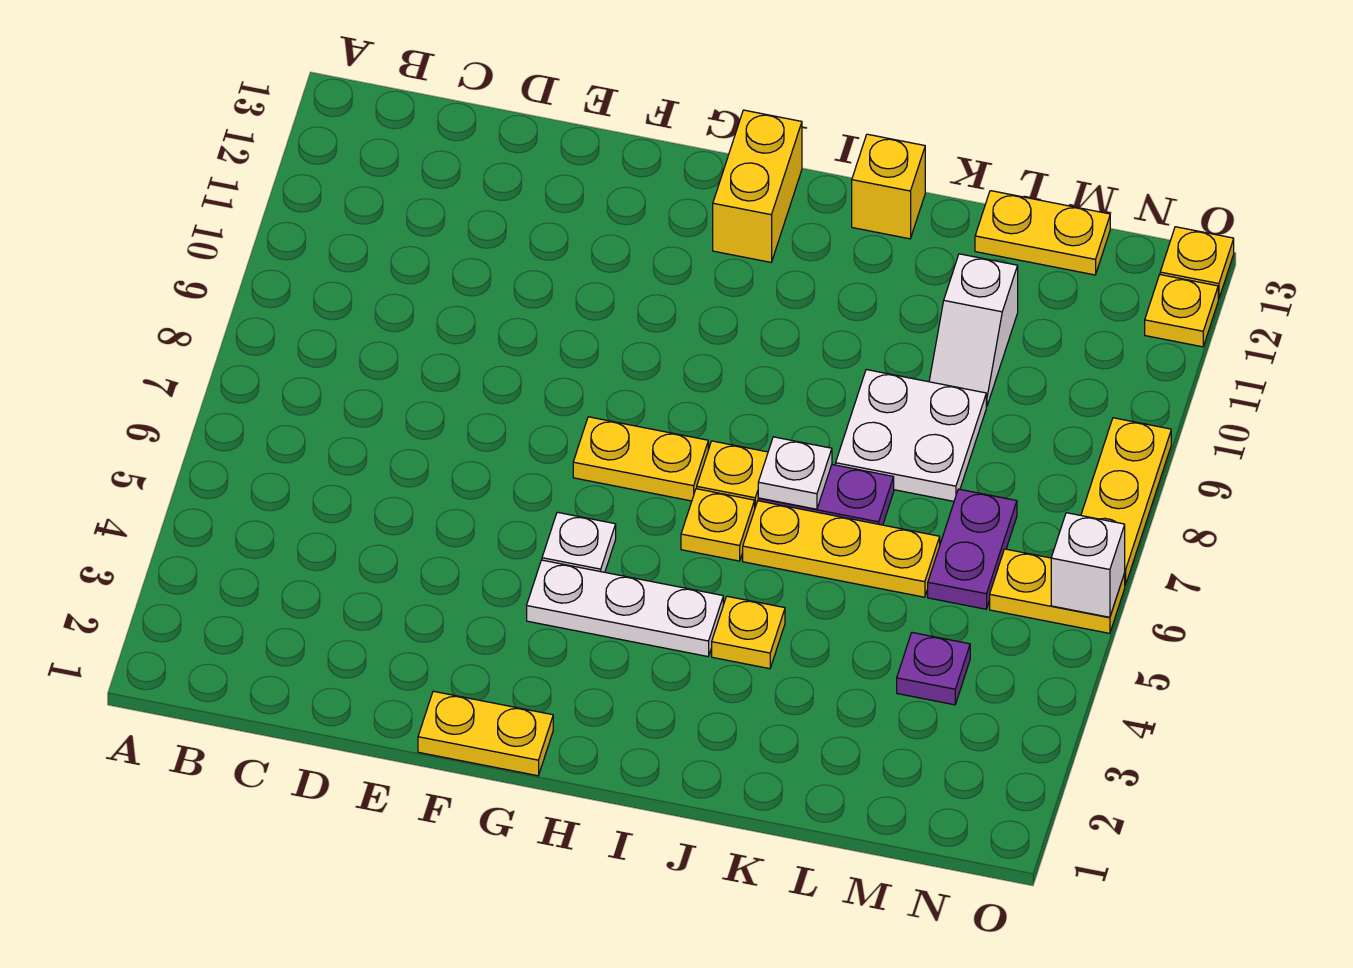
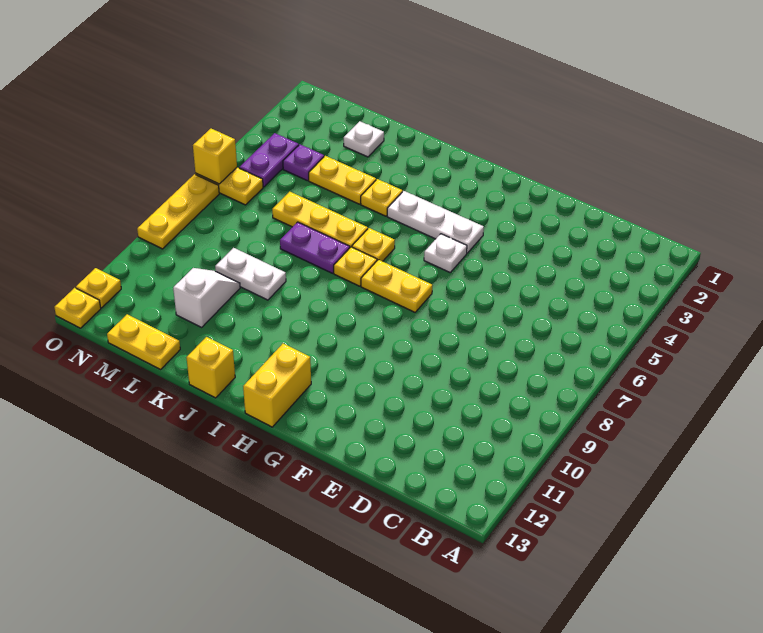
yellow plate F1:G1 level 1 -> yellow plate K4:L4 level 1
white plate J7 level 2 -> white plate L2 level 1
white plate K8:L9 level 1 -> white plate K9:L9 level 1
purple plate M6:M7 level 1 -> purple plate N4:N5 level 1
white brick O6 level 2 -> yellow brick O6 level 2

